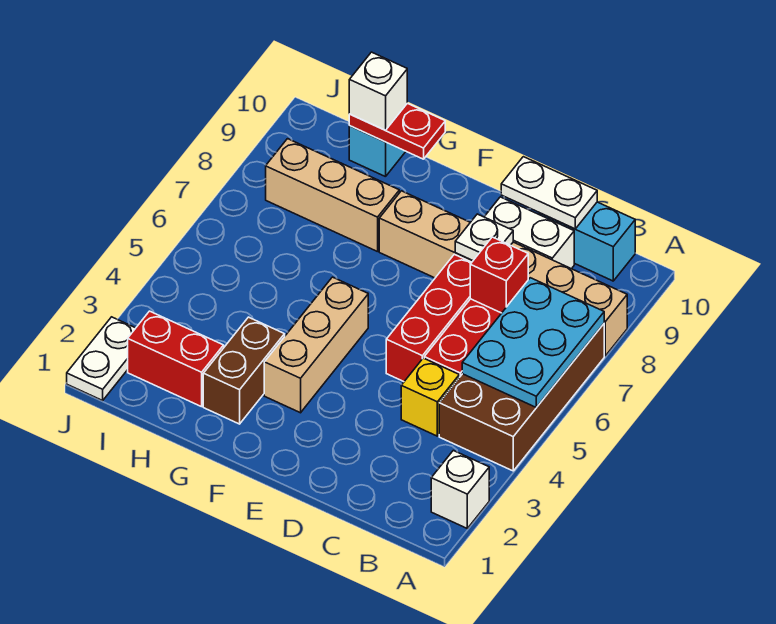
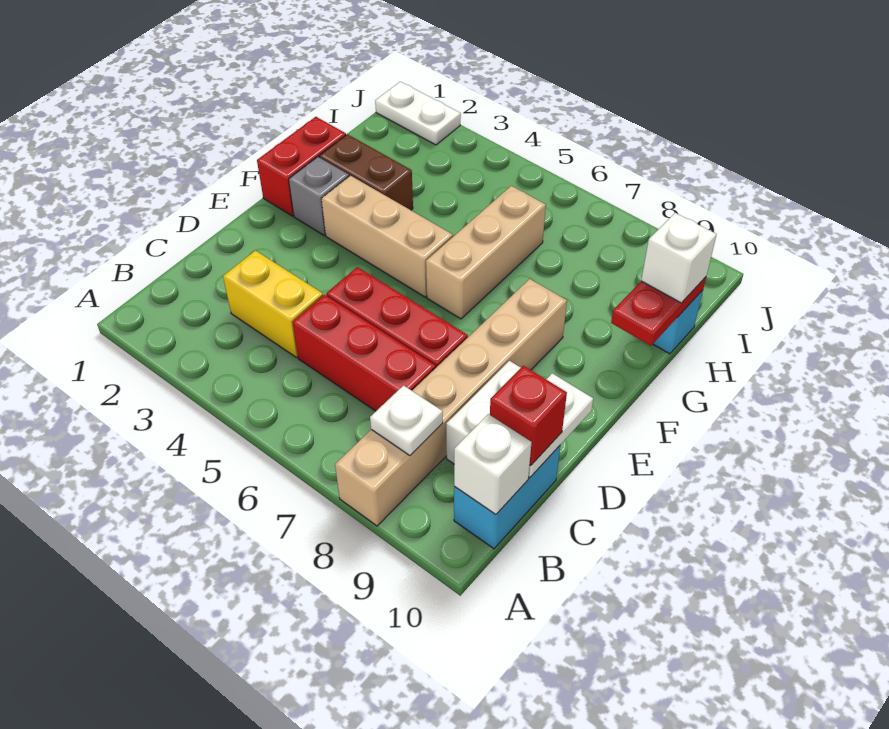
white brick A2 level 1 -> white brick B10 level 2
brown brick A4:B7 level 1 -> none
cyan plate A5:B7 level 2 -> none
yellow brick C4 level 1 -> yellow brick C3:C4 level 1
red brick C7 level 2 -> red brick C10 level 3
white plate D8 level 2 -> white plate B8 level 2
none -> grey brick F2 level 1
tan brick G8:I8 level 1 -> tan brick F6:H6 level 1
red brick H2:I2 level 1 -> red brick F1:G1 level 1

